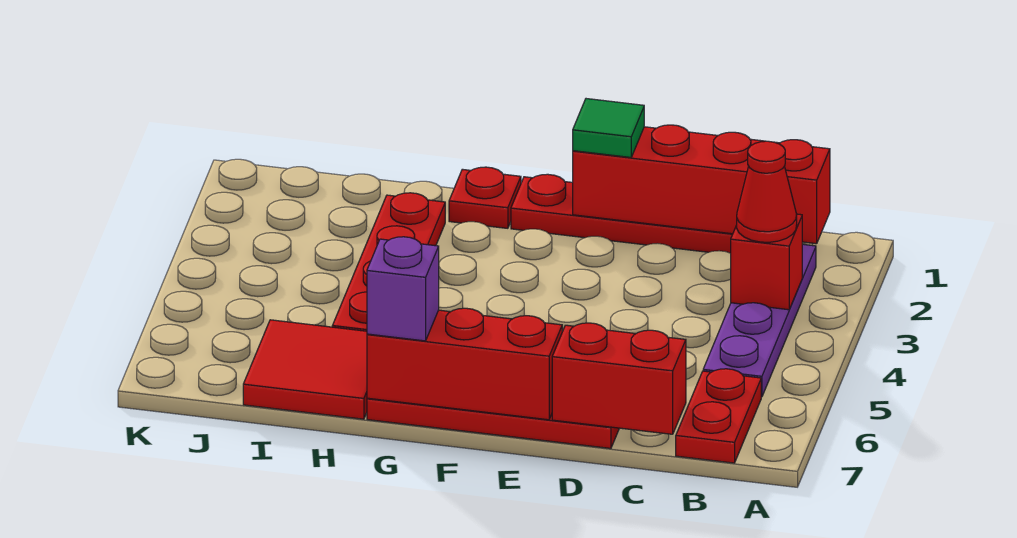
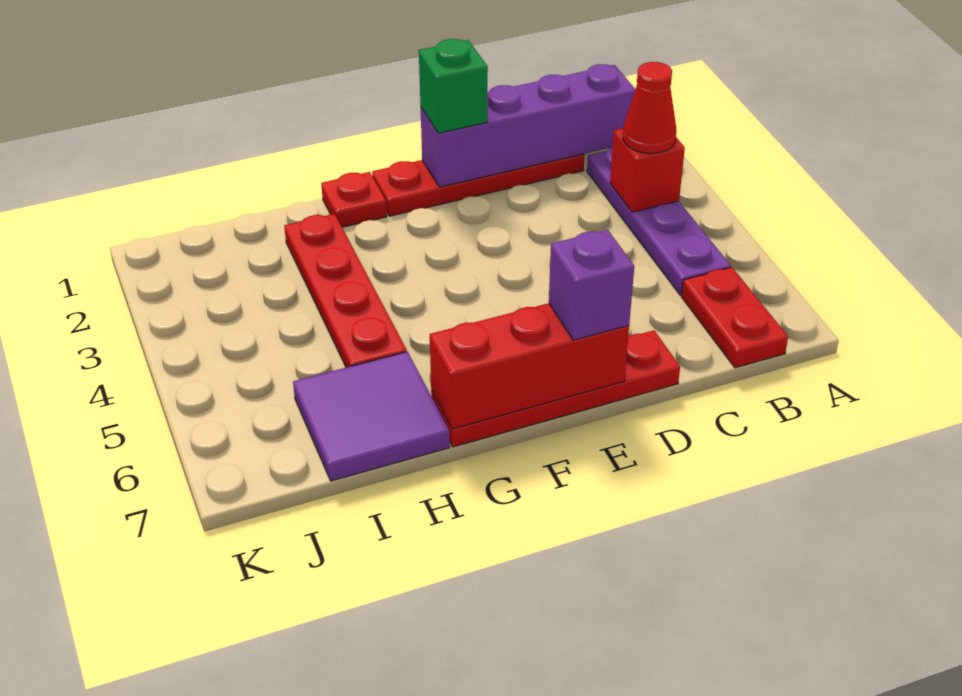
red brick B1:E1 level 2 -> purple brick B1:E1 level 2
red brick C7:D7 level 2 -> none
green tile E1 level 3 -> green brick E1 level 3
purple brick G7 level 3 -> purple brick E7 level 3
red tile H6:I7 level 1 -> purple tile H6:I7 level 1

